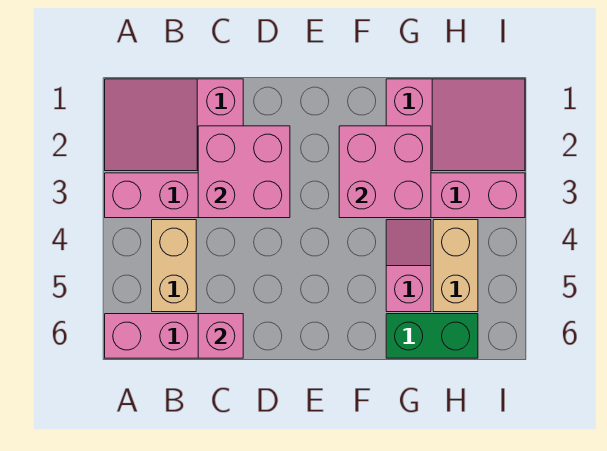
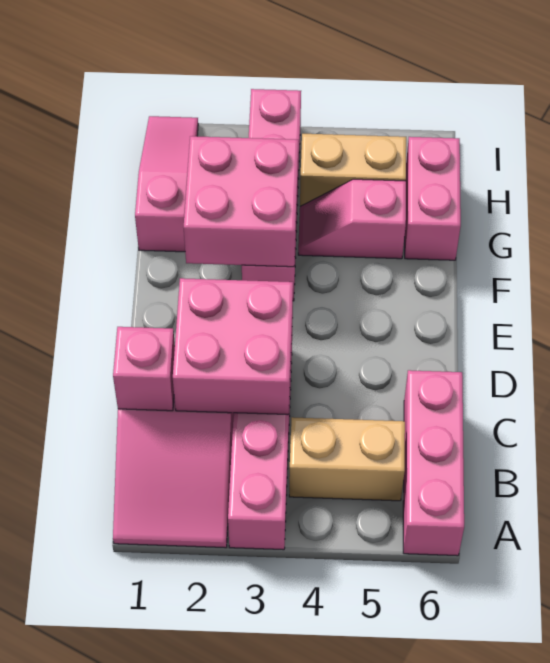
pink brick C6 level 2 -> pink brick C1 level 2
pink slope G1:I2 level 1 top G -> pink slope G1:I1 level 1 top G
green brick G6:H6 level 1 -> pink brick G6:H6 level 1

